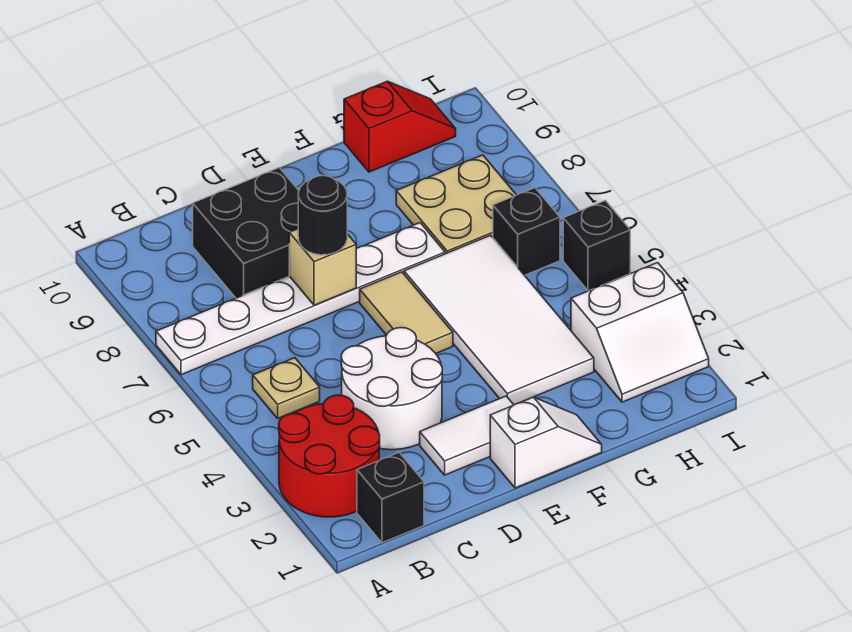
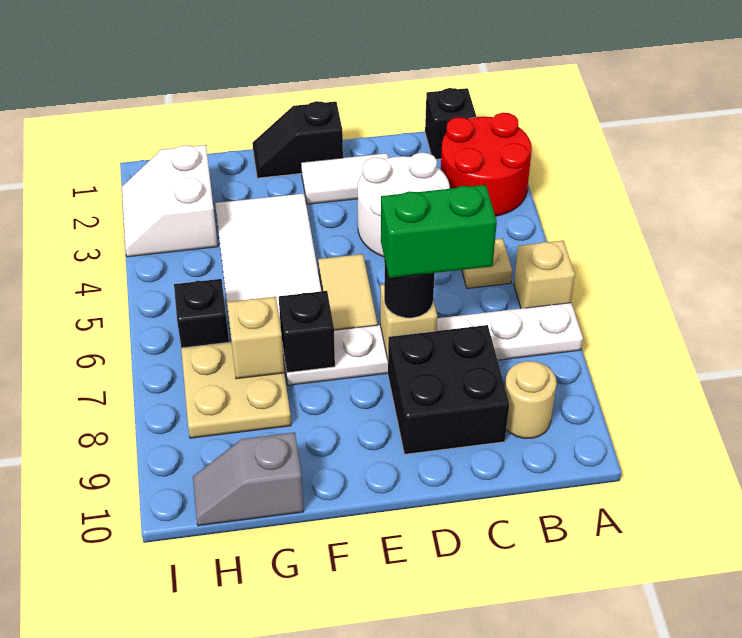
none -> tan brick A6 level 1
none -> tan round brick B9 level 1
none -> green brick C7:D7 level 4
white slope E1:F1 level 1 top E -> black slope E1:F1 level 1 top E
none -> tan brick G7 level 2
red slope G10:H10 level 1 top G -> grey slope G10:H10 level 1 top G
white slope H2:I3 level 1 top 3 -> white slope H2:I3 level 1 top H
black brick I5 level 1 -> black brick F7 level 2

